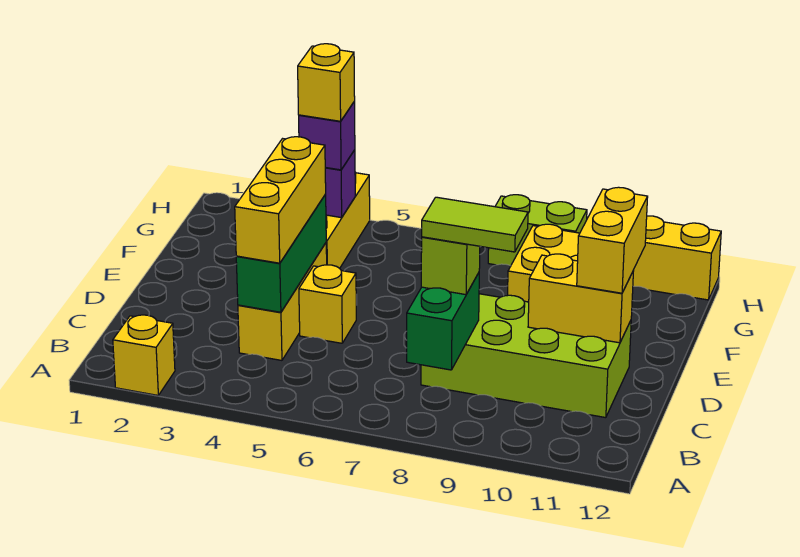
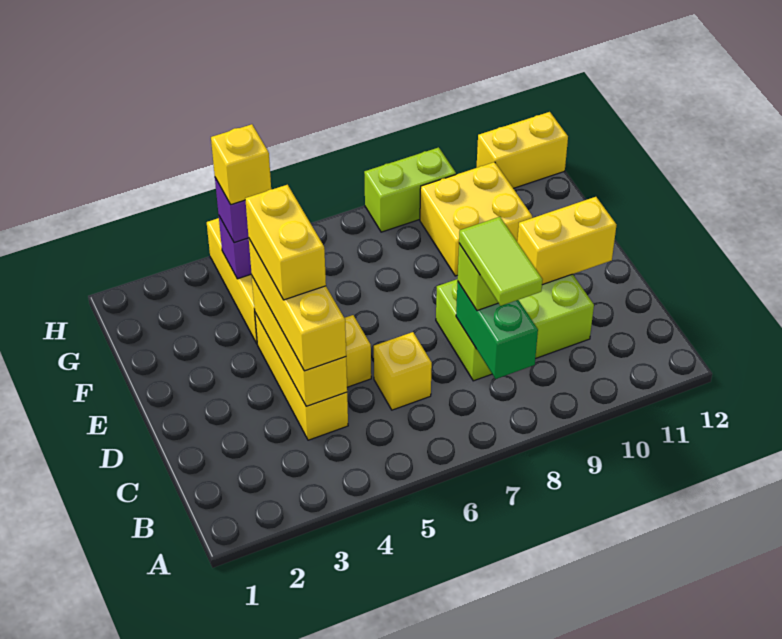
yellow brick A2 level 1 -> yellow brick C6 level 1
green brick C4:E4 level 2 -> yellow brick C4:E4 level 2
lime brick C8:D11 level 1 -> lime brick C8:D10 level 1
lime tile C8:C9 level 4 -> lime tile B8:C8 level 4
yellow brick D11:E11 level 3 -> yellow brick D4:E4 level 4

